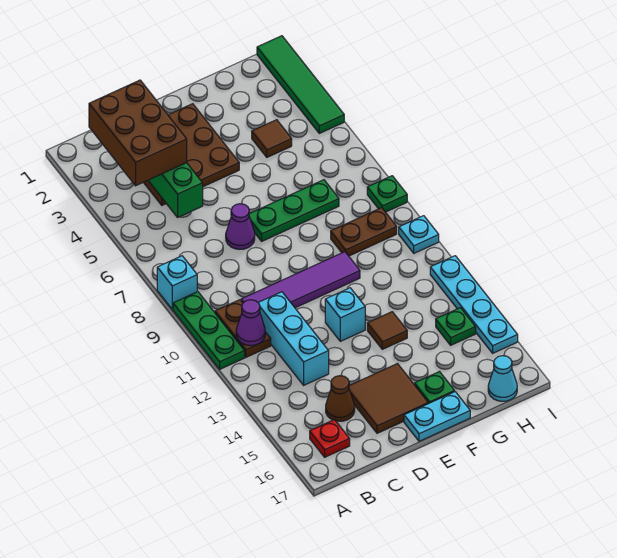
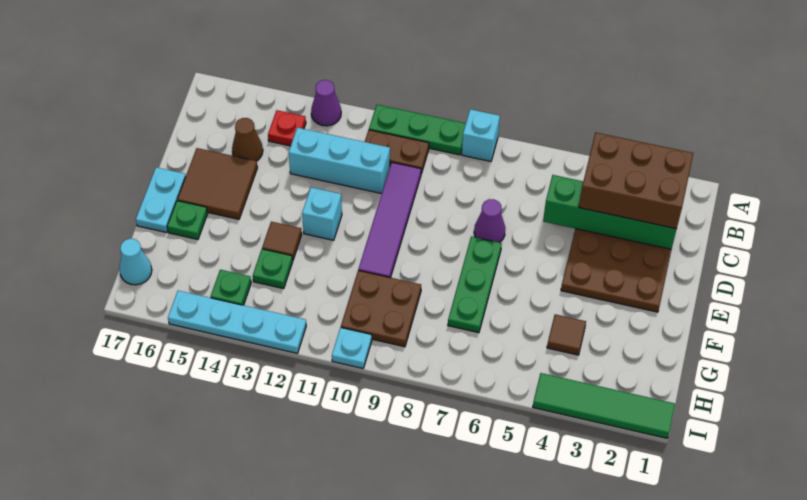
purple cone B11 level 2 -> purple cone A13 level 1
red plate B16 level 1 -> red plate B14 level 1
brown plate G9:H9 level 1 -> brown plate G9:H10 level 1
green plate I8 level 1 -> green plate G13 level 1

